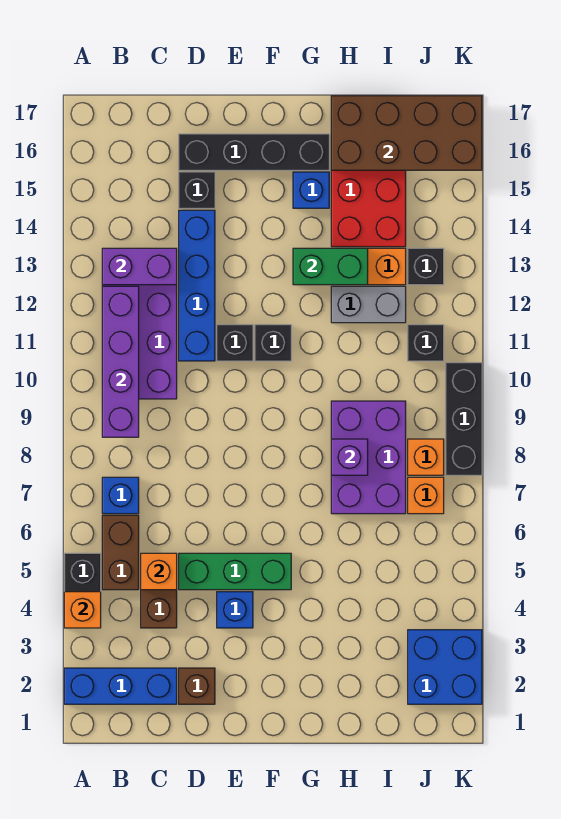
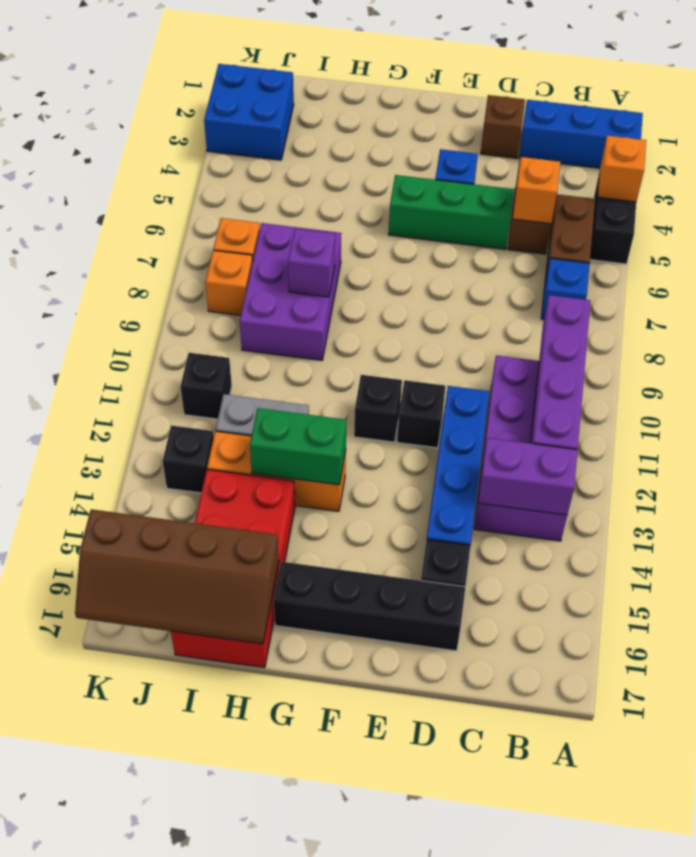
blue brick G15 level 1 -> none
brown brick H16:K17 level 2 -> brown slope H16:K17 level 2 top 16
black brick K8:K10 level 1 -> none

